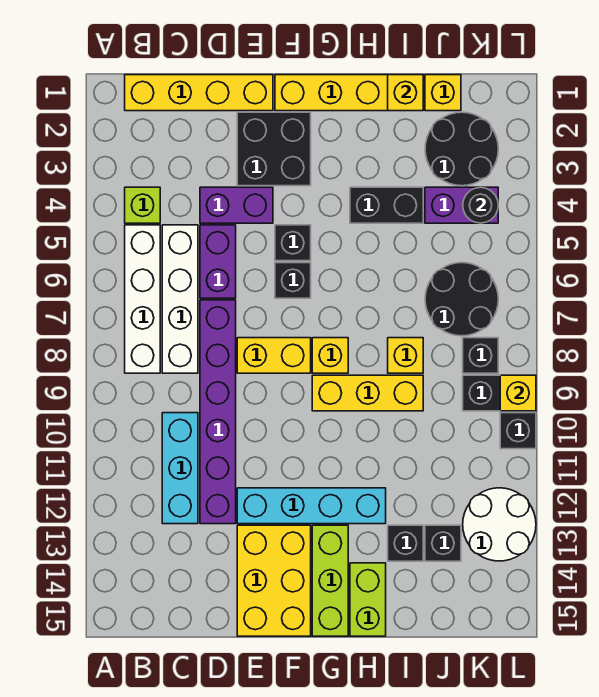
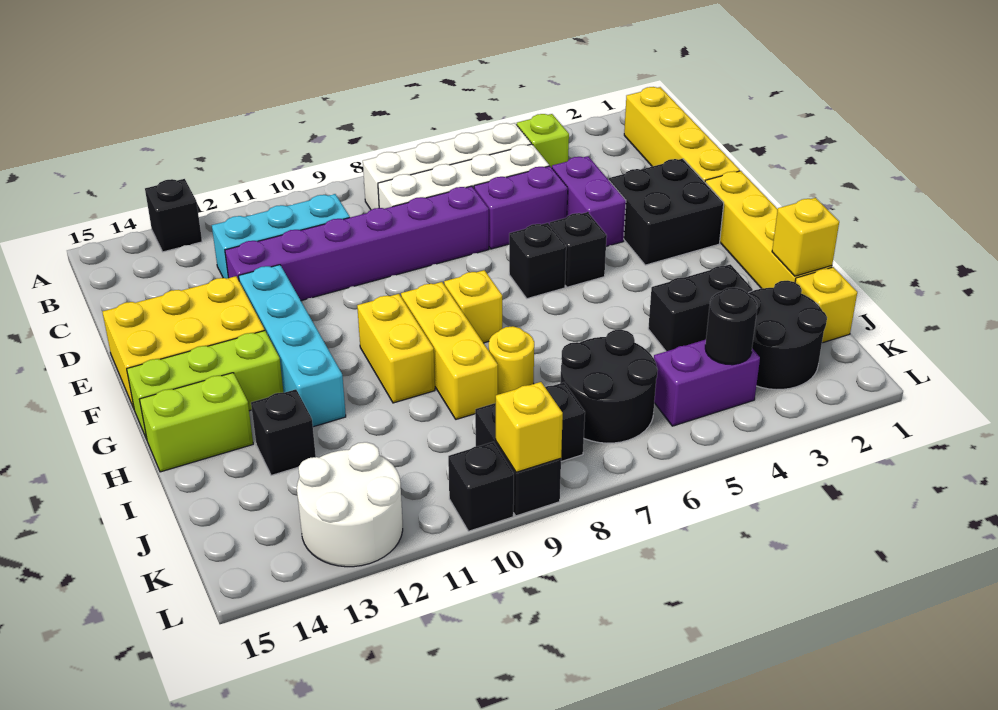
yellow brick E8:F8 level 1 -> yellow brick G10:H10 level 1
black brick H4:I4 level 1 -> black brick I3:I4 level 1
yellow brick I8 level 1 -> yellow round brick I8 level 1
purple brick J4:K4 level 1 -> purple brick K4:K5 level 1
black brick J13 level 1 -> black brick A13 level 1

